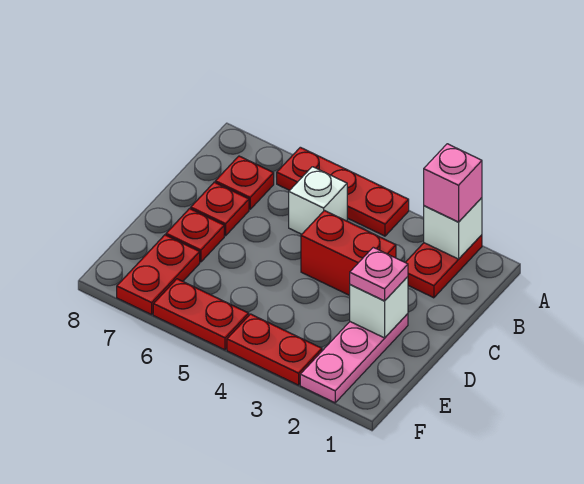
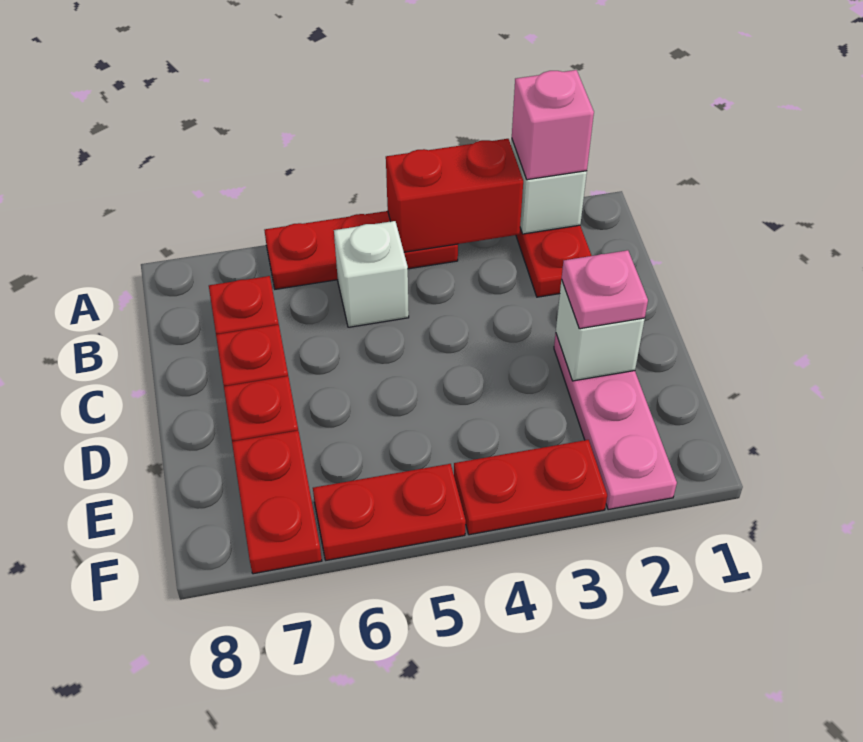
red brick C3:C4 level 1 -> red brick A3:A4 level 2

